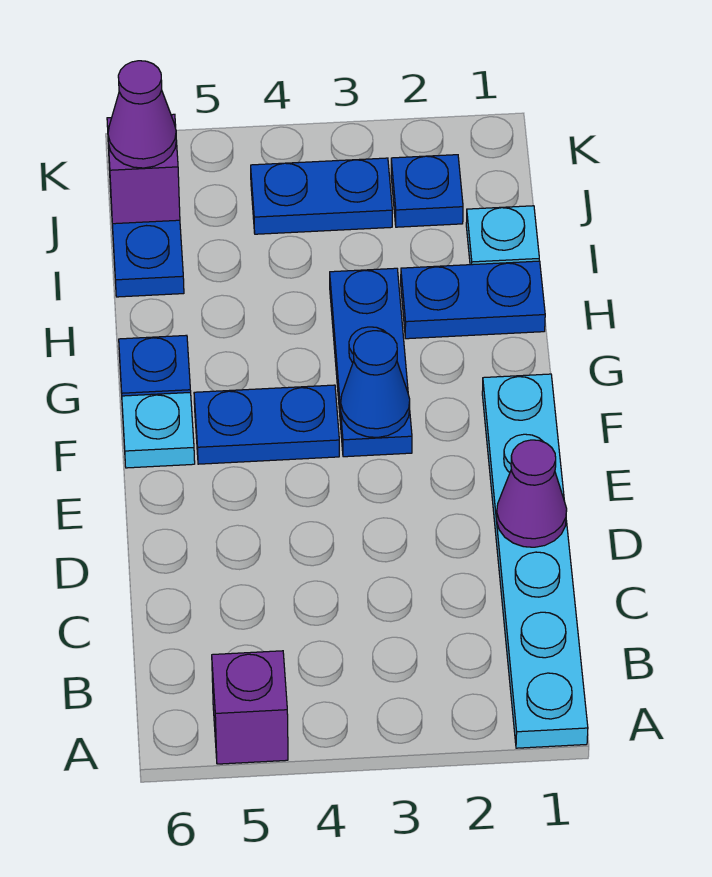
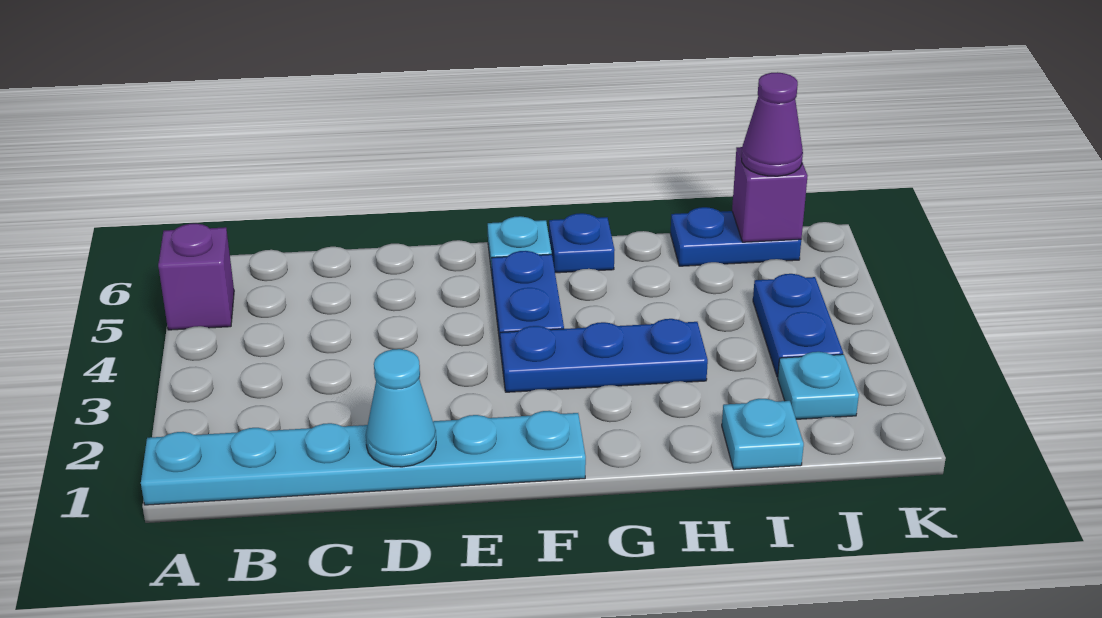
purple cone D1 level 2 -> cyan cone D1 level 2
blue cone F3 level 2 -> none
blue plate H1:H2 level 1 -> none
blue plate J2 level 1 -> cyan plate J2 level 1

